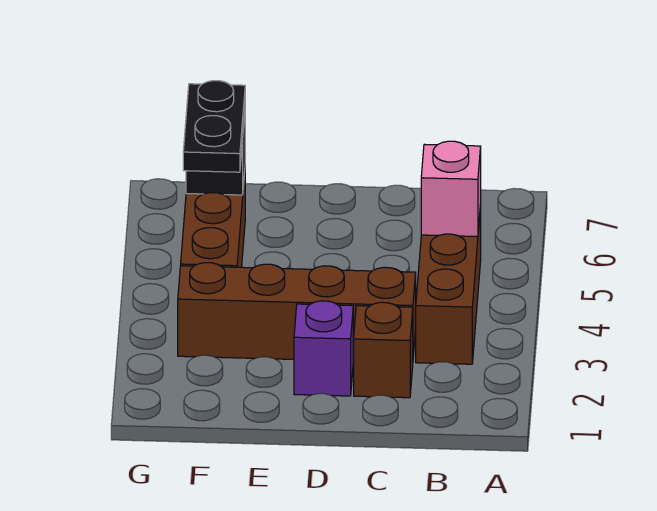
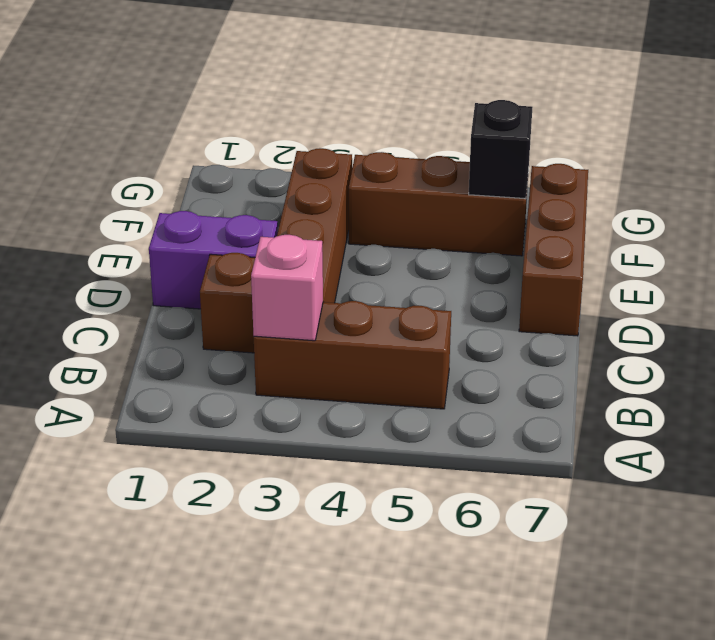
pink brick B5 level 2 -> pink brick B3 level 2
purple brick D2 level 1 -> purple brick D1:D2 level 1
none -> brown brick D7:F7 level 1
black plate F5:F6 level 3 -> none

